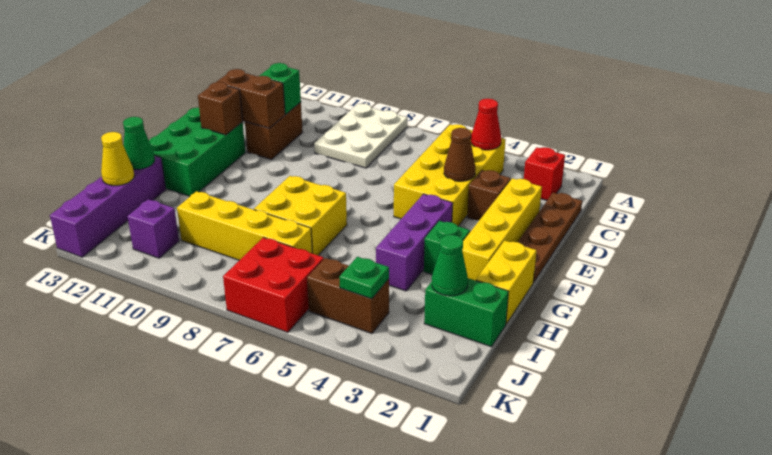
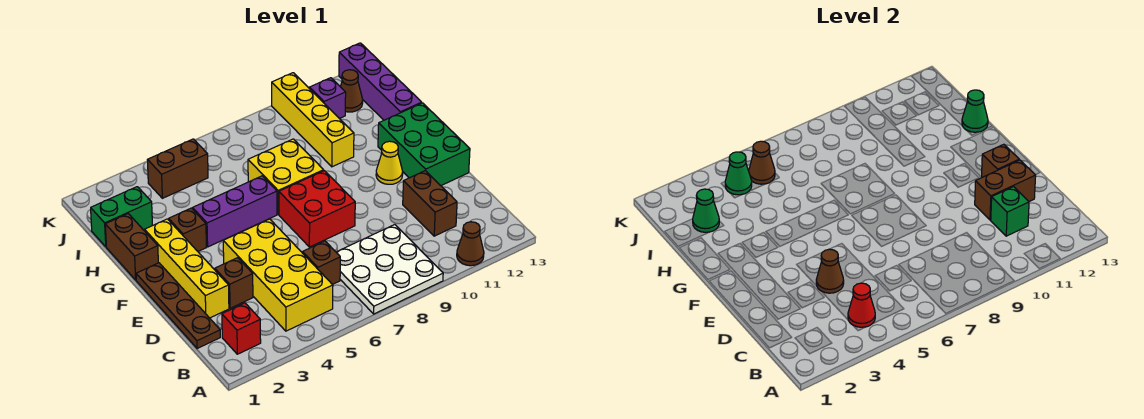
white plate A8:C9 level 1 -> white plate A7:C9 level 1
none -> brown cone A11 level 1
none -> brown brick C6 level 1
purple brick F4:H4 level 1 -> purple brick G4:G6 level 1
yellow brick G1:H1 level 1 -> brown brick G1:H1 level 1
green brick G3 level 1 -> brown brick G3 level 1
yellow brick I7:I10 level 1 -> yellow brick H10:K10 level 1
yellow cone I13 level 2 -> yellow cone F11 level 1
green plate J4 level 2 -> green cone J4 level 2
none -> brown cone J5 level 2
red brick J6:K7 level 1 -> red brick E7:F8 level 1
none -> brown cone J12 level 1

